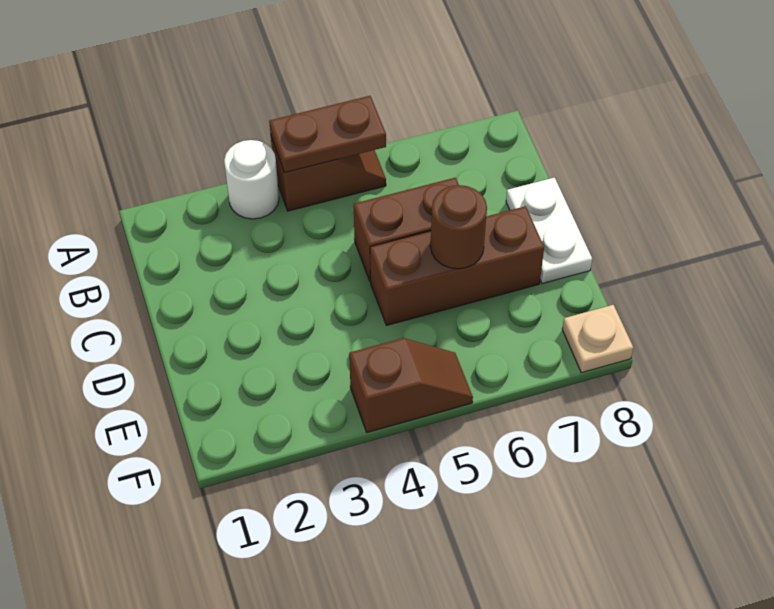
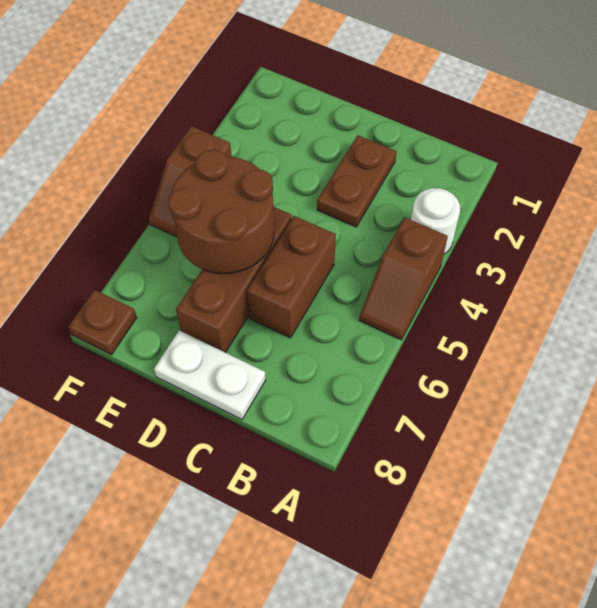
brown plate A4:A5 level 2 -> brown plate C2:C3 level 1
brown round brick D6 level 2 -> brown round brick D5:E6 level 2
tan plate F8 level 1 -> brown plate F8 level 1

